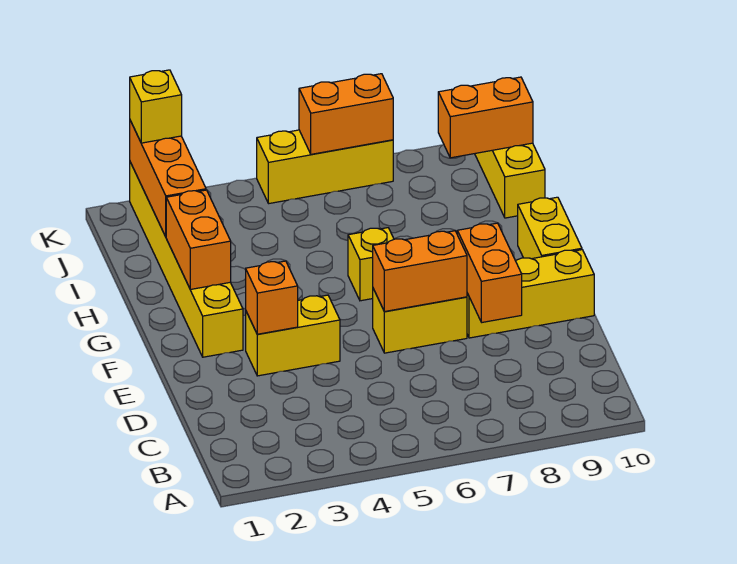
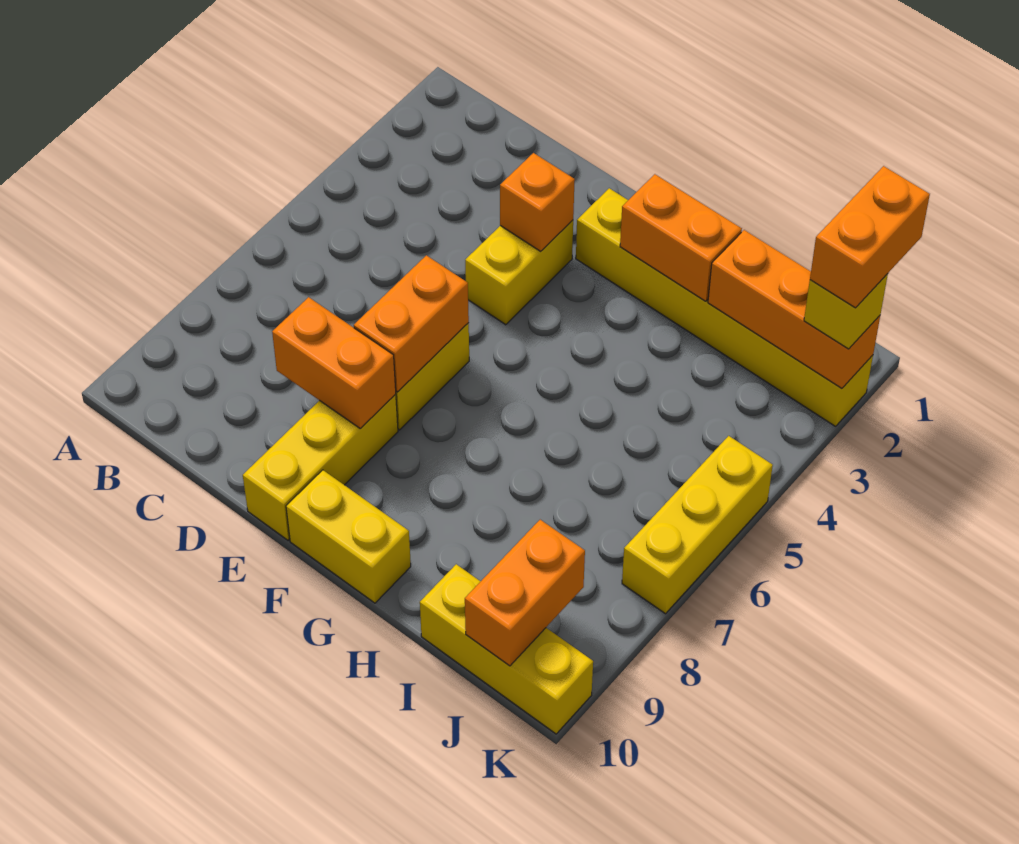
yellow brick G6 level 1 -> none
orange brick K6:K7 level 2 -> orange brick K1:K2 level 4

